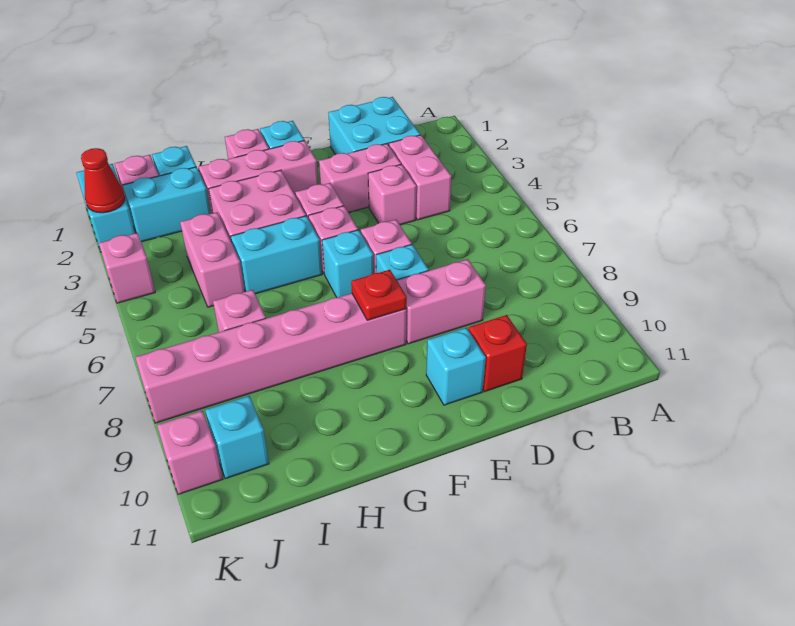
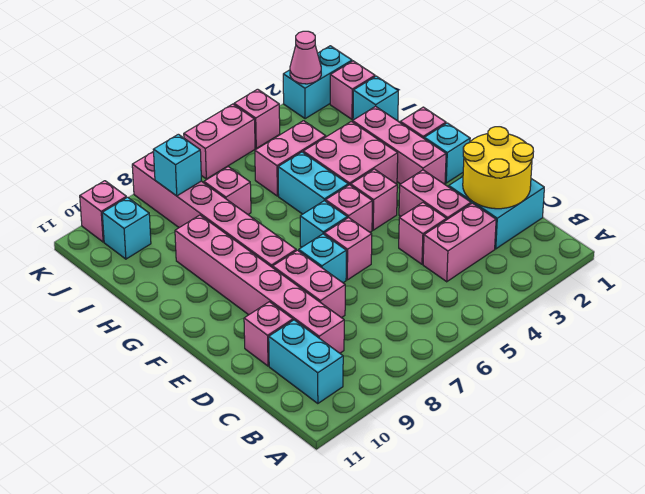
none -> yellow round brick C1:D2 level 2
none -> pink brick C9:H9 level 1
red brick D10 level 1 -> pink brick D10 level 1
cyan brick E10 level 1 -> cyan brick J8 level 2
red plate F8 level 2 -> none
cyan brick I2:J2 level 1 -> cyan brick B10:C10 level 1
red cone K2 level 2 -> pink cone K2 level 2
none -> pink brick K5:K6 level 1

